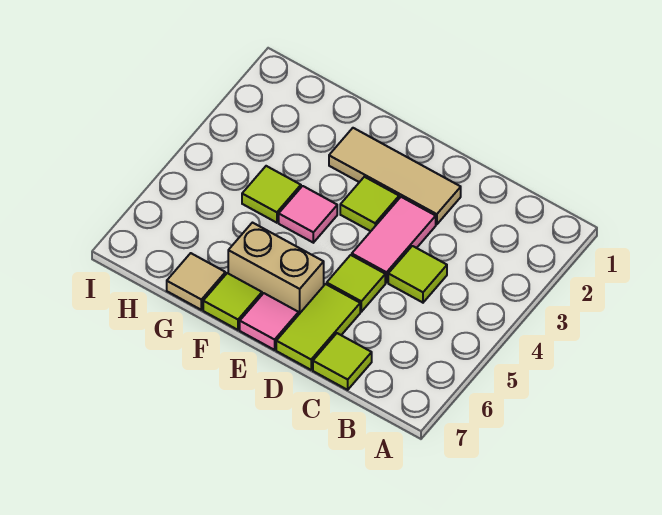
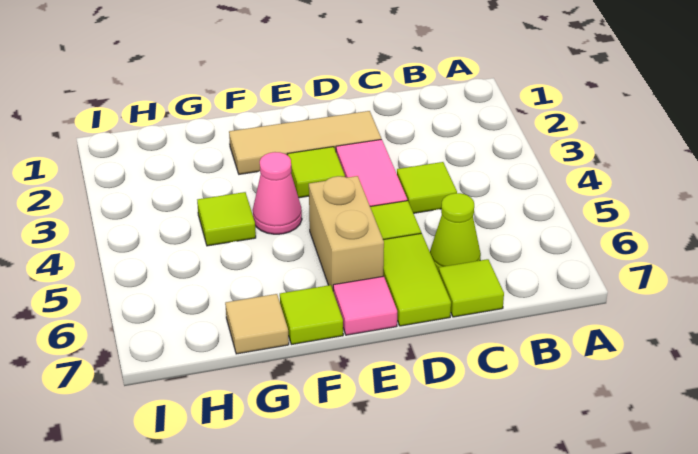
none -> lime cone C6 level 1
tan brick E6:F6 level 1 -> tan brick E5:E6 level 1
pink tile F4 level 1 -> pink cone F4 level 1

